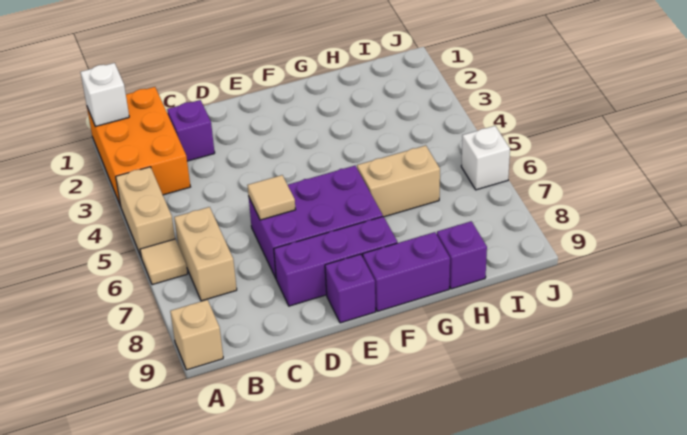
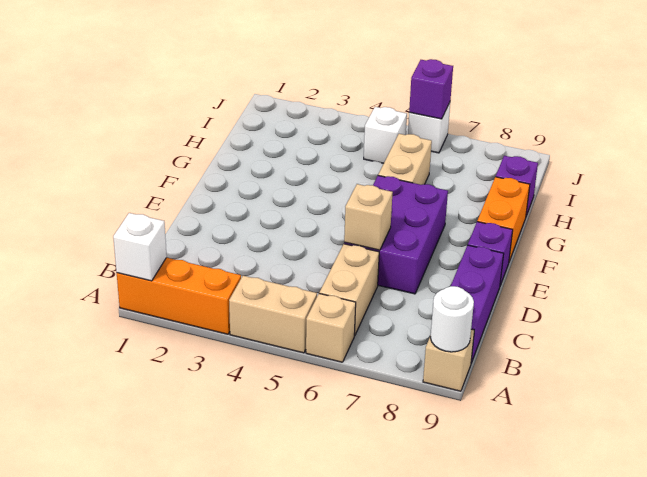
orange brick A1:B3 level 1 -> orange brick A1:A3 level 1
tan tile A6 level 1 -> tan brick A6 level 1
none -> white round brick A9 level 2
tan brick B6:B7 level 1 -> tan brick B6:C6 level 1
purple brick C2 level 1 -> purple brick J6 level 2
tan tile D6 level 2 -> tan brick D6 level 2
purple brick D8:F8 level 1 -> purple brick B9:D9 level 1
purple brick F9:G9 level 1 -> orange brick F9:G9 level 1
none -> white brick I5 level 1

